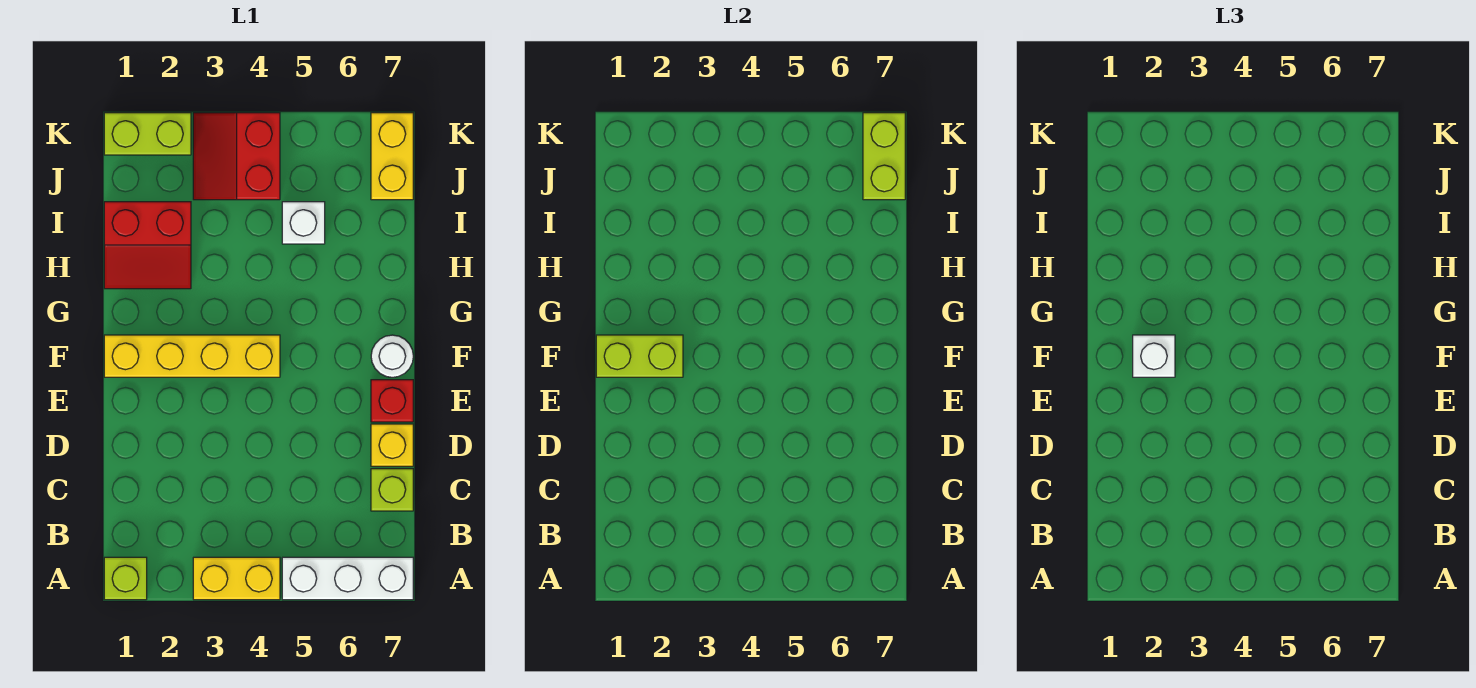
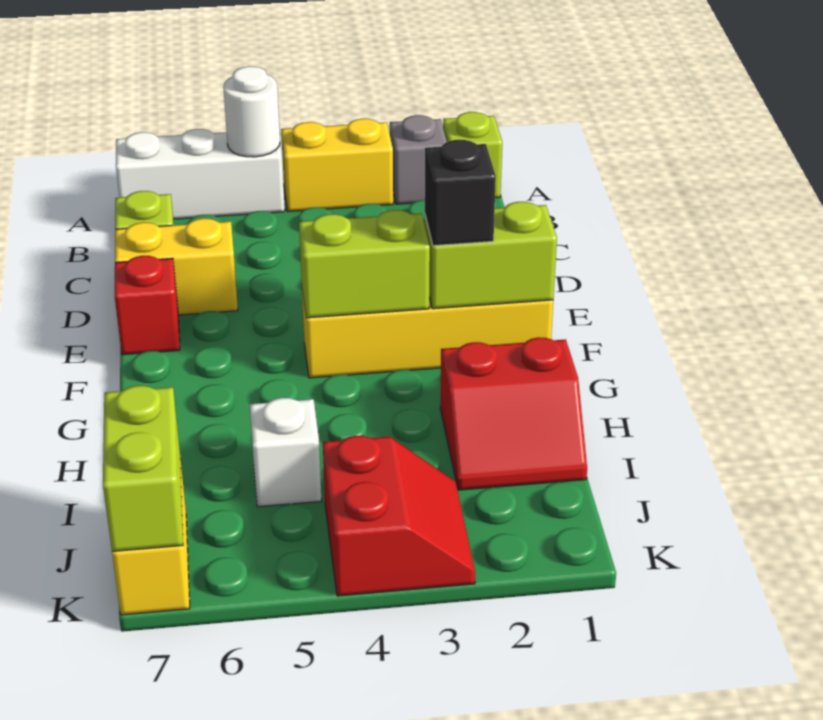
none -> grey brick A2 level 1
yellow brick D7 level 1 -> yellow brick D6:D7 level 1
white brick F2 level 3 -> black brick F2 level 3
white round brick F7 level 1 -> white round brick A5 level 2
red slope H1:I2 level 1 top I -> red slope H1:I2 level 1 top H
lime brick K1:K2 level 1 -> lime brick F3:F4 level 2

